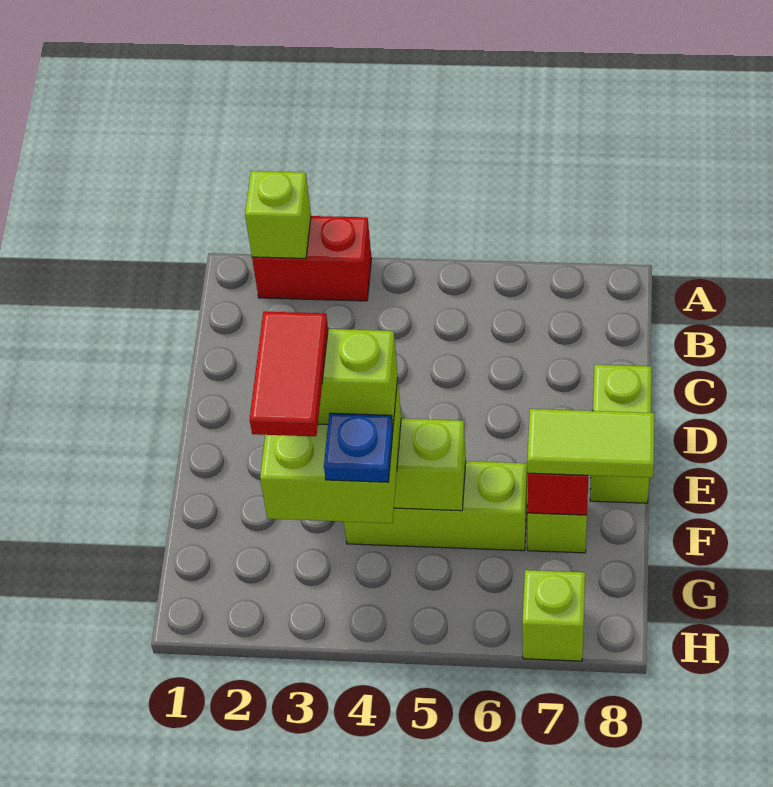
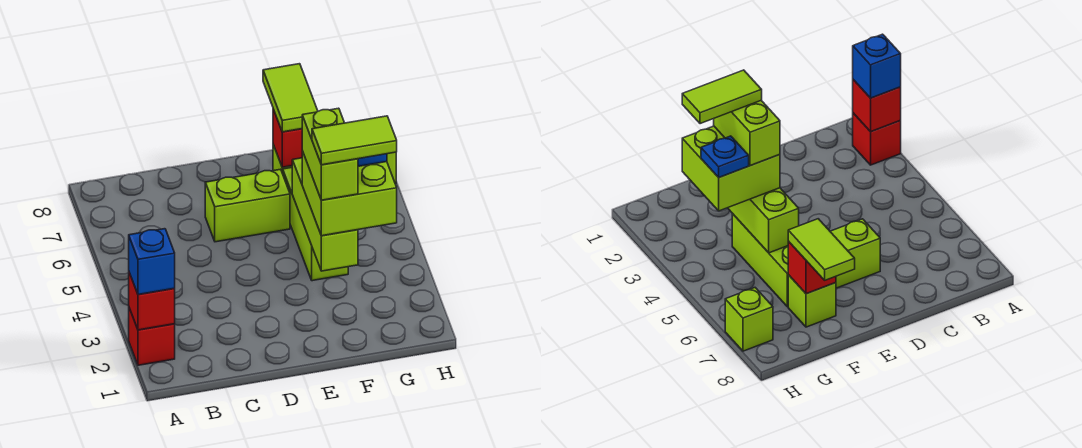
red brick A2:A3 level 1 -> red brick A2 level 1
lime brick A2 level 2 -> red brick A2 level 2
none -> blue brick A2 level 3
lime brick D8:E8 level 1 -> lime brick D6:E6 level 1
red tile F3:G3 level 5 -> lime tile F3:G3 level 5

